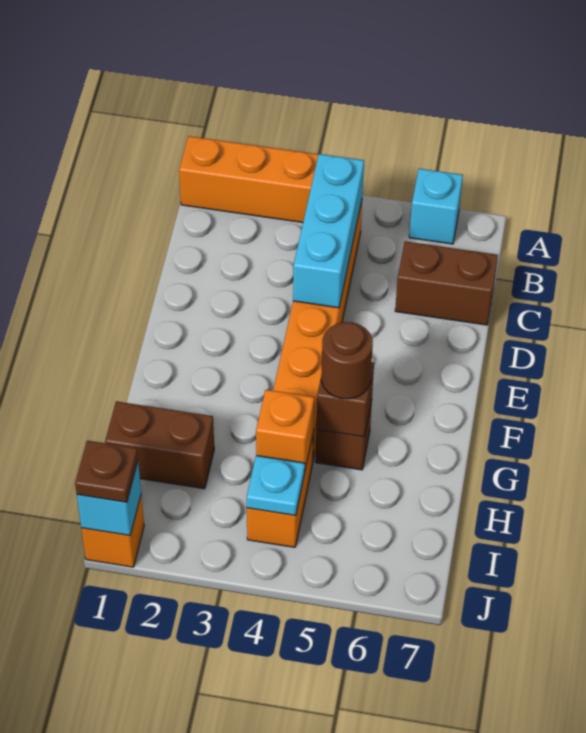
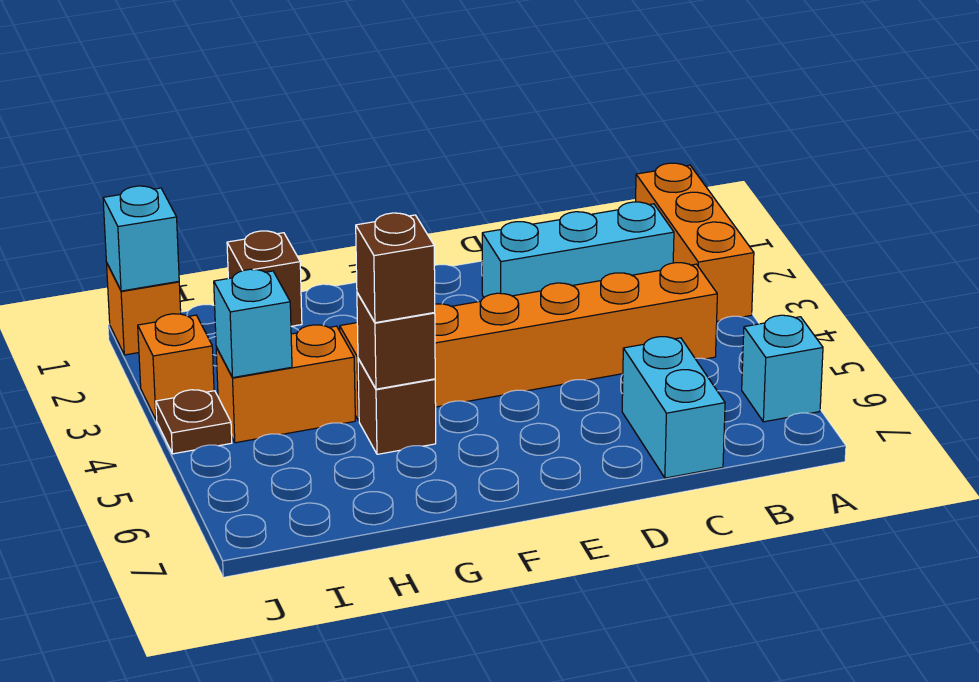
cyan brick B4:D4 level 2 -> cyan brick B2:D2 level 1
brown brick C6:C7 level 1 -> cyan brick C6:C7 level 1
brown round brick G5 level 3 -> brown brick G5 level 3
brown brick H1:H2 level 1 -> brown brick H1 level 1
orange brick H4 level 2 -> orange brick J3 level 1
cyan plate I4 level 2 -> cyan brick I4 level 2
brown plate J1 level 3 -> brown plate J4 level 1

